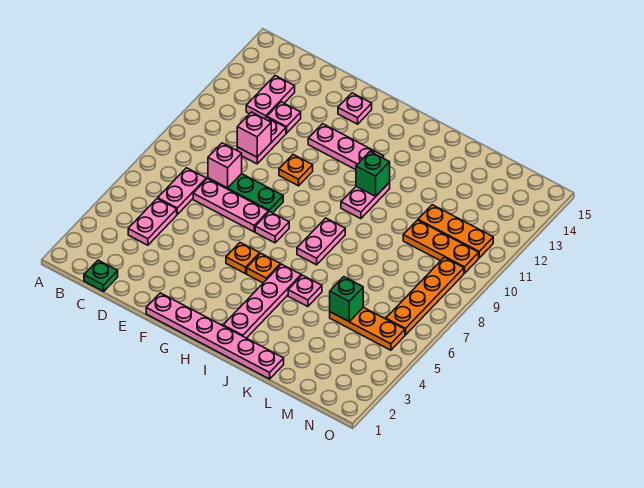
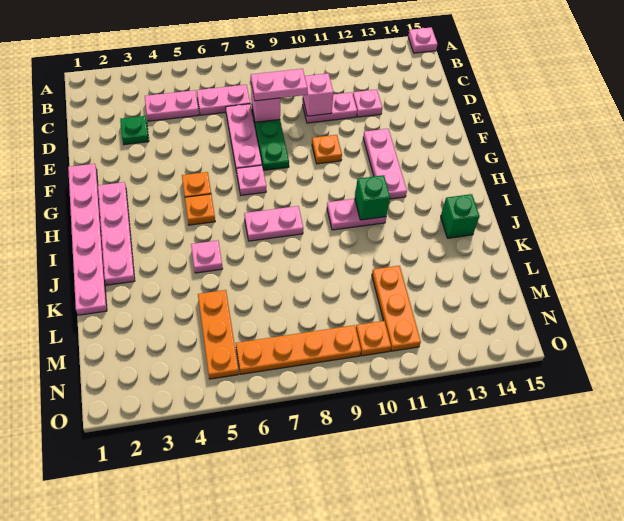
green plate C1 level 1 -> green plate D3 level 1
pink plate C12:C13 level 1 -> pink plate D8:D9 level 3
pink plate F14 level 1 -> pink plate A15 level 1
pink plate I2:I5 level 1 -> pink plate G2:J2 level 1
green brick L5 level 2 -> green brick J14 level 1
orange plate L10:N10 level 1 -> orange plate N10 level 1

